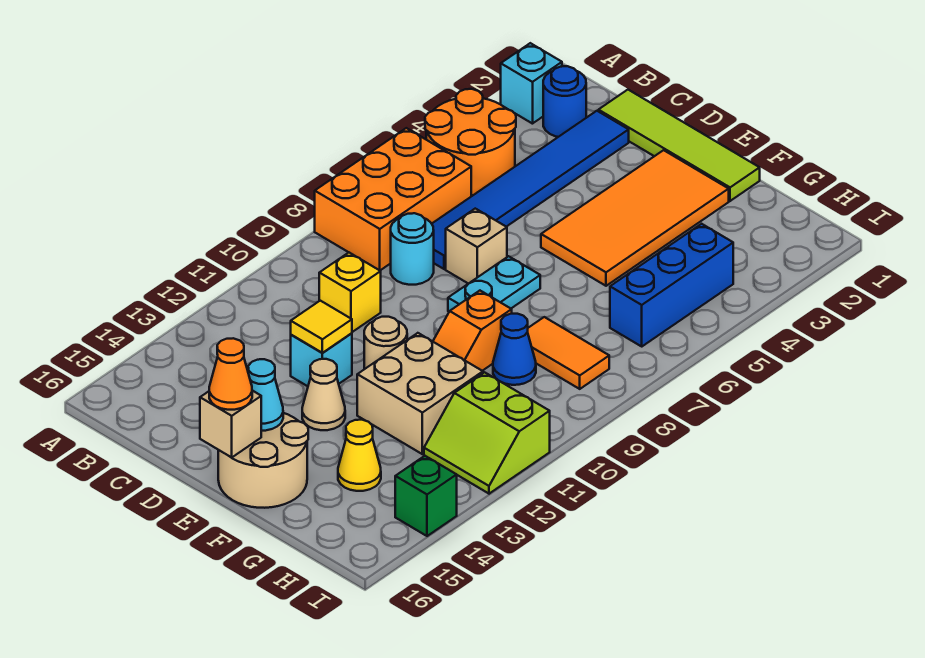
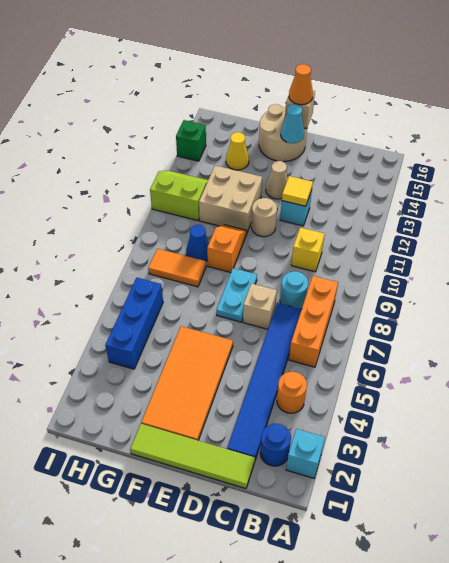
orange round brick A4:B5 level 1 -> orange round brick B4 level 1
orange brick A6:B8 level 1 -> orange brick B6:B8 level 1

